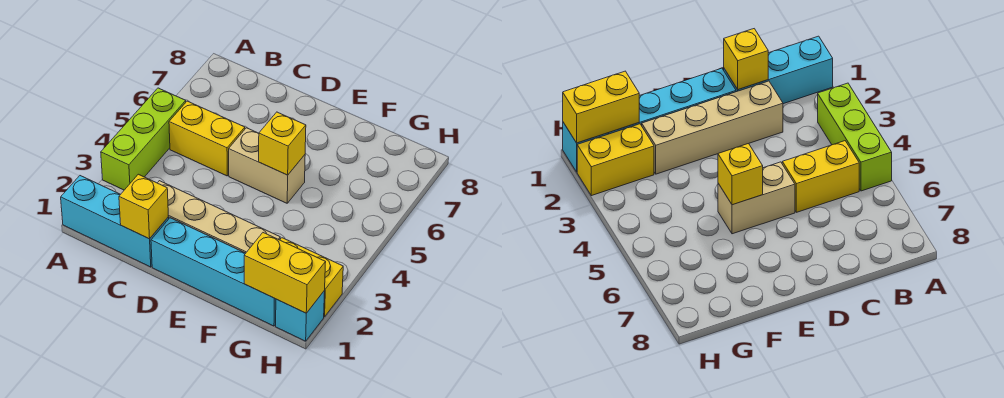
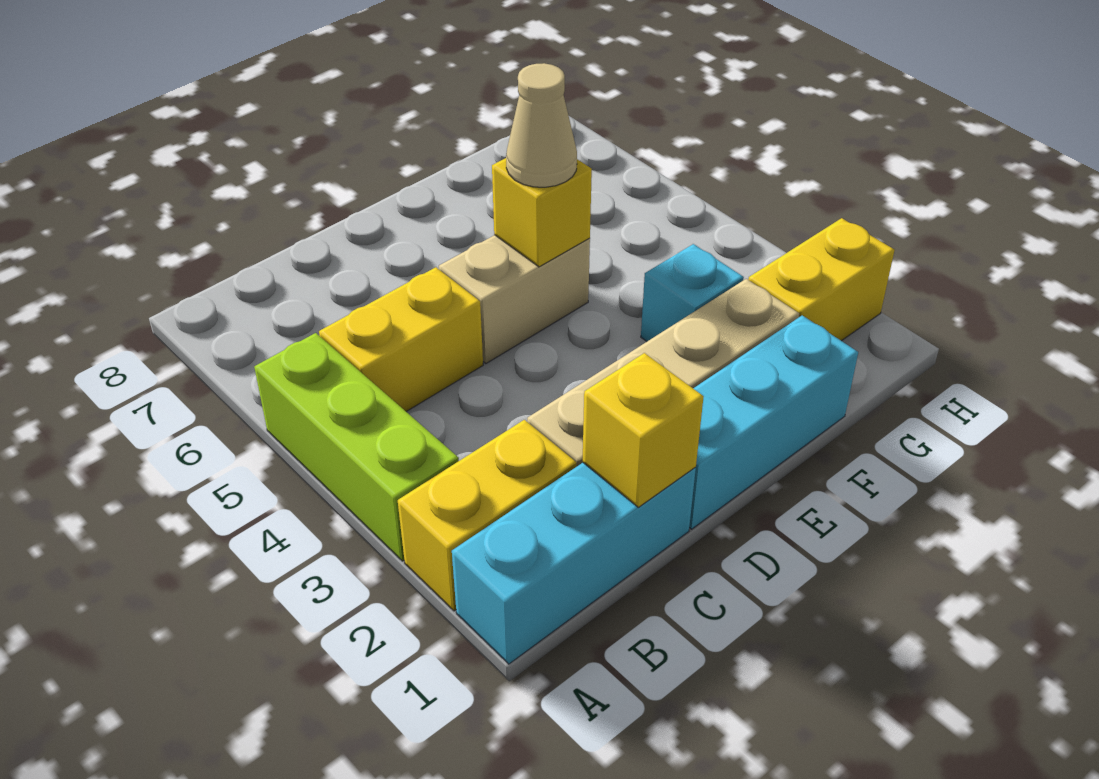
cyan brick D1:G1 level 1 -> cyan brick D1:F1 level 1
none -> tan cone E5 level 3
yellow brick G1:H1 level 2 -> yellow brick A2:B2 level 1
cyan brick H1 level 1 -> cyan brick F3 level 1

